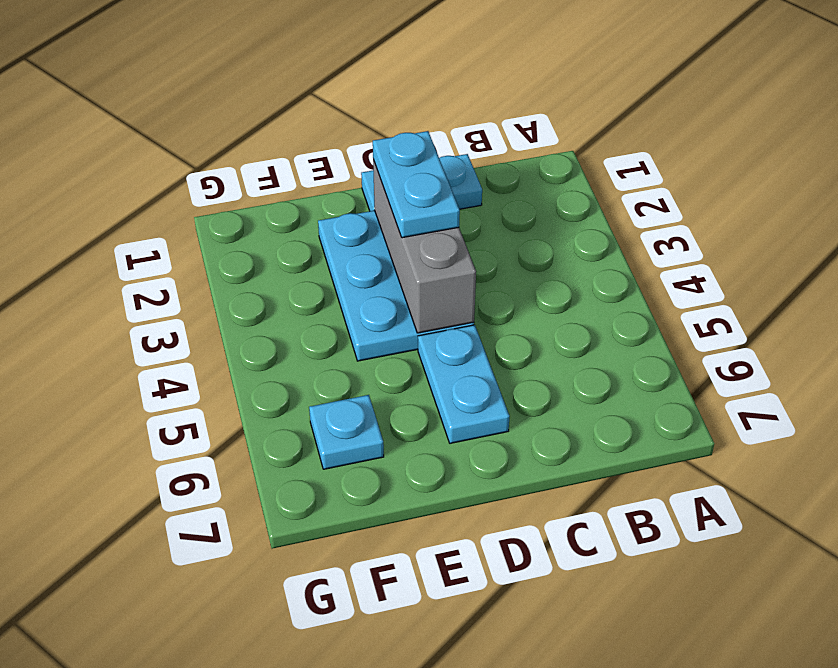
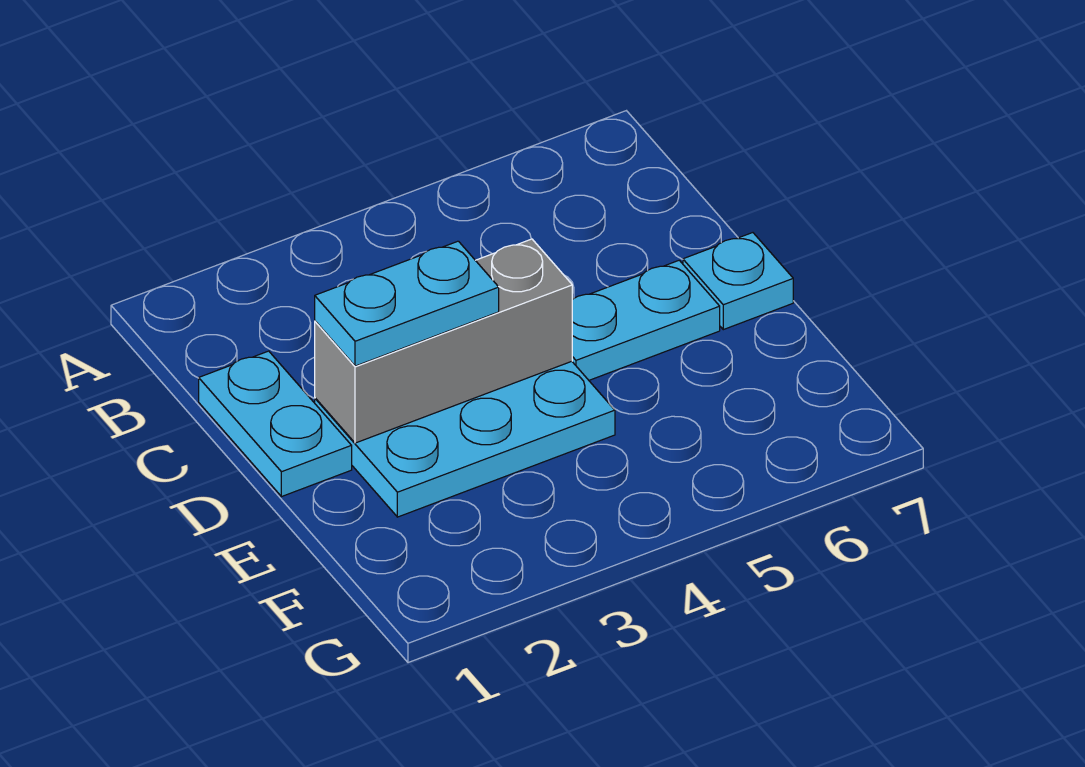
cyan plate F6 level 1 -> cyan plate D7 level 1

